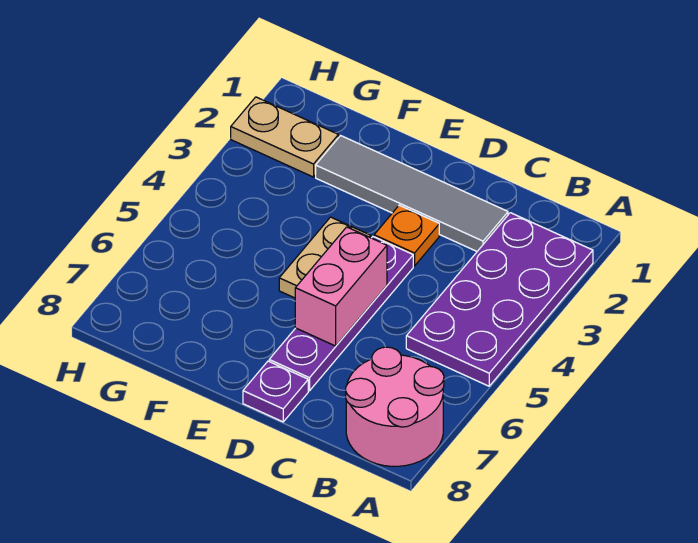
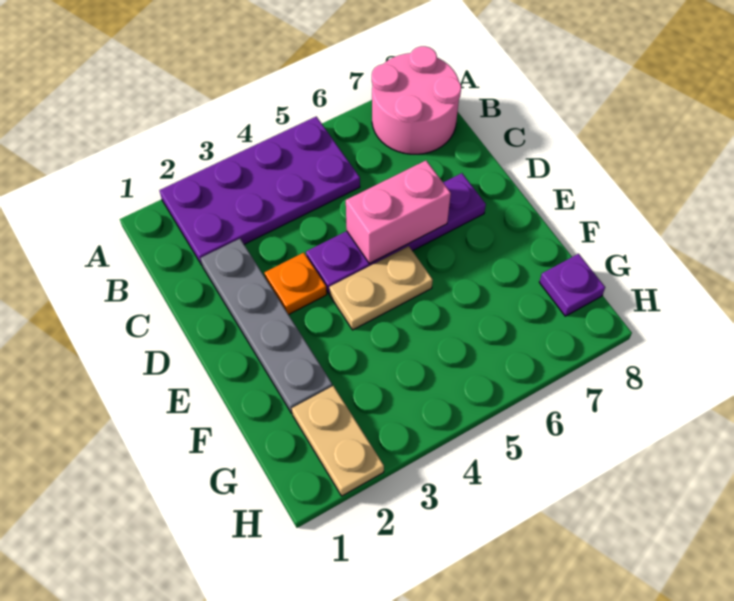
grey tile C2:F2 level 1 -> grey plate C2:F2 level 1
purple plate D8 level 1 -> purple plate G8 level 1

